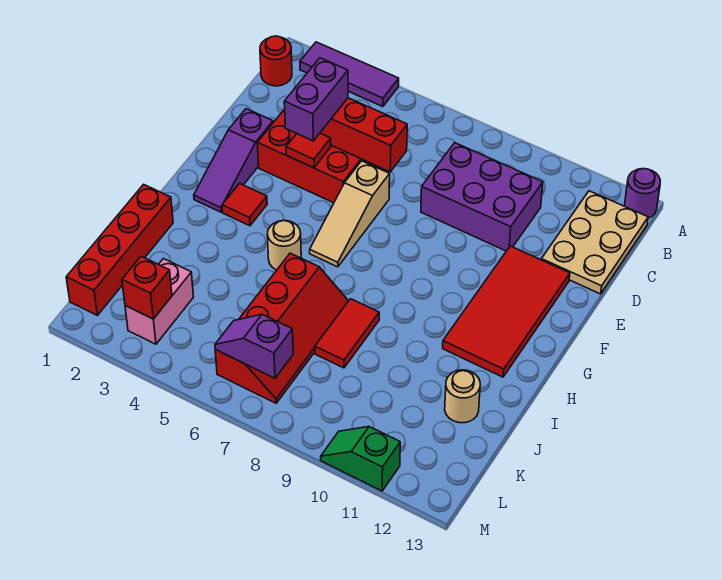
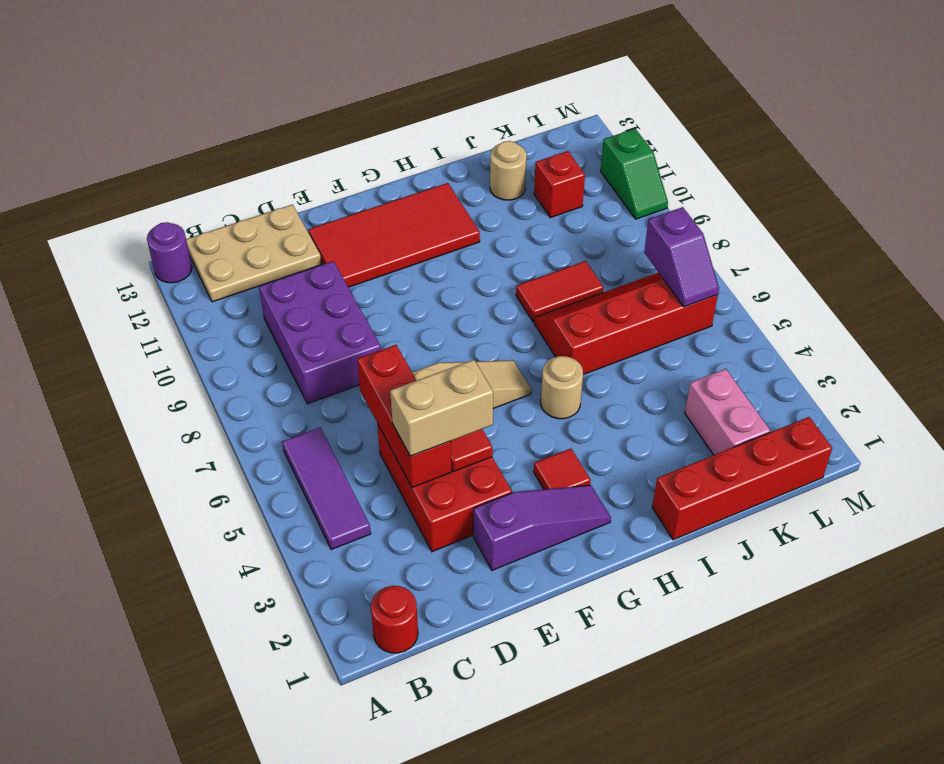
purple tile A2:A4 level 1 -> purple tile B4:B6 level 1
purple brick D4:E4 level 3 -> tan brick D4:E4 level 3
pink brick K3:L3 level 1 -> pink brick K2:K3 level 1
red brick L3 level 2 -> red brick K11 level 1

